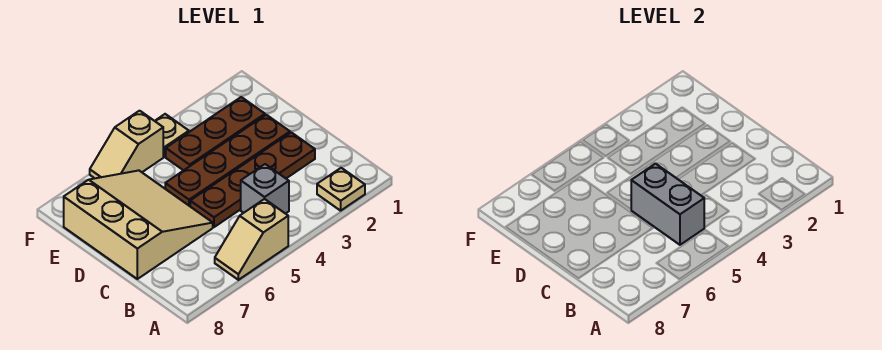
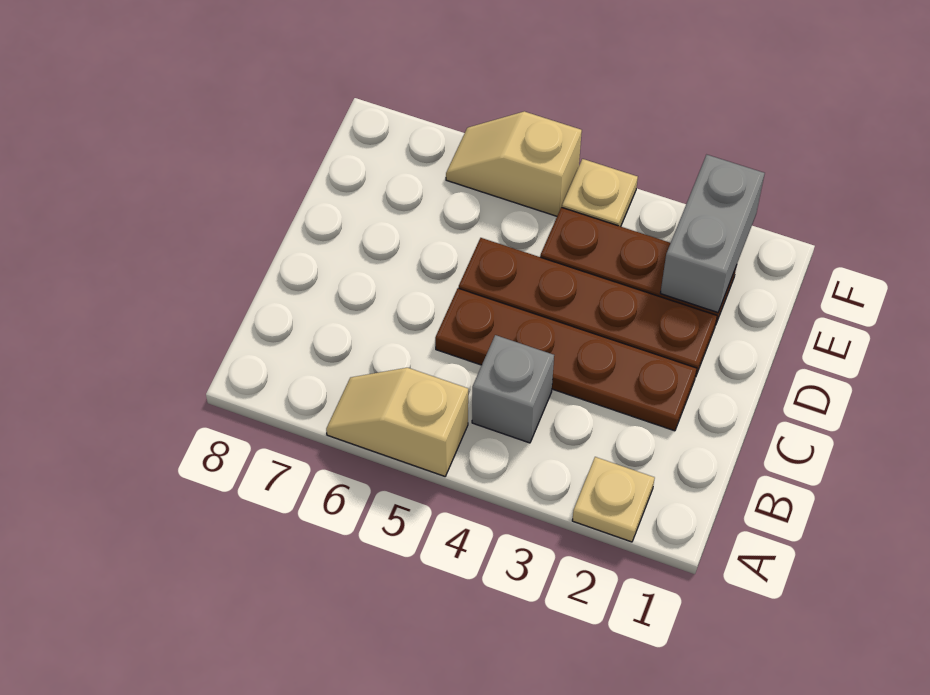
grey brick B5:C5 level 2 -> grey brick E2:F2 level 2
tan slope C6:E8 level 1 top 8 -> none

